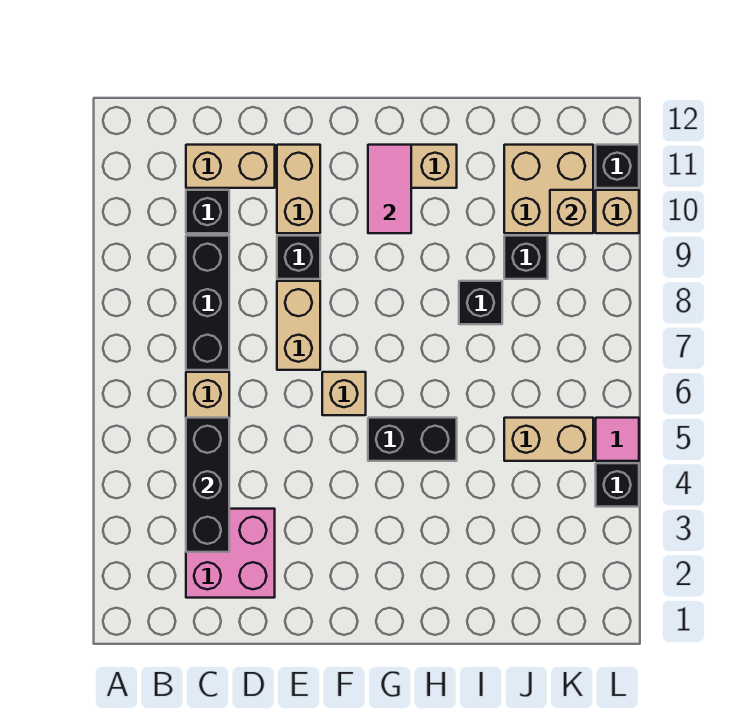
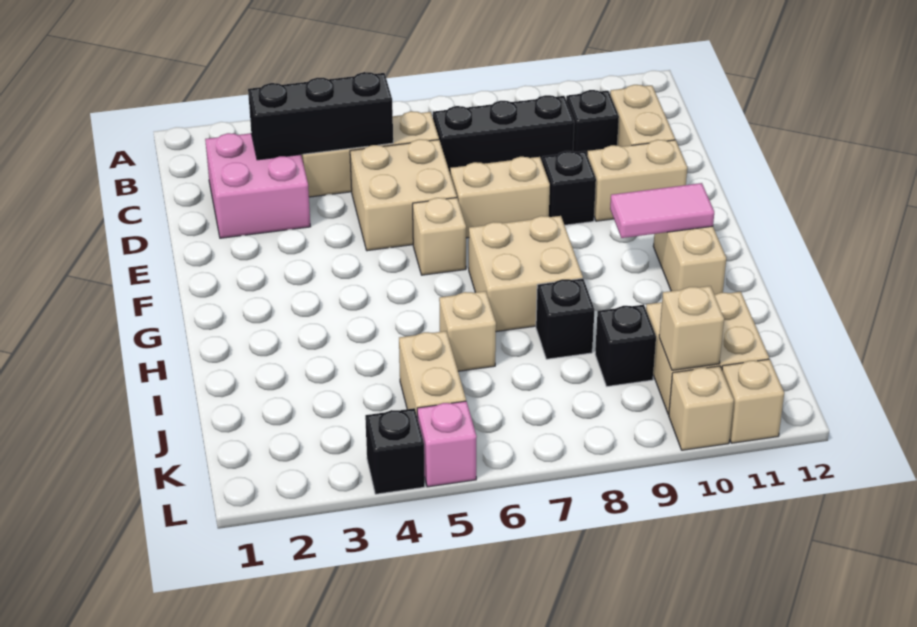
none -> tan brick D5:E6 level 1
black brick G5:H5 level 1 -> none
none -> tan brick G7:H8 level 1
none -> tan brick I6 level 1
pink tile L5 level 1 -> pink brick L5 level 1
black brick L11 level 1 -> tan brick L11 level 1

